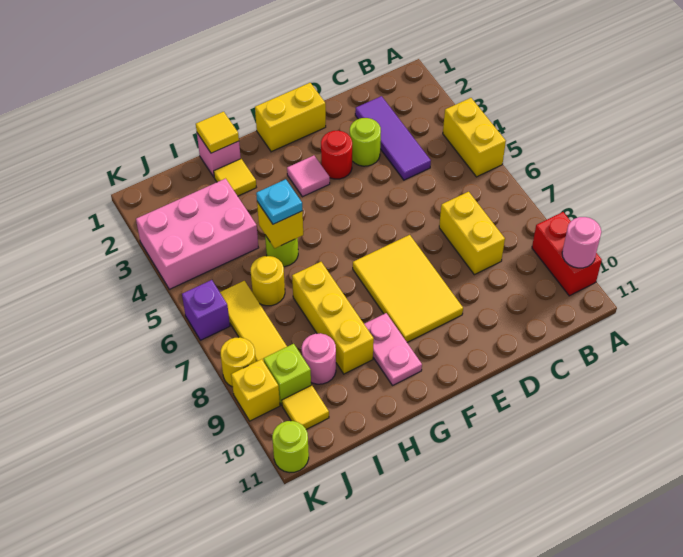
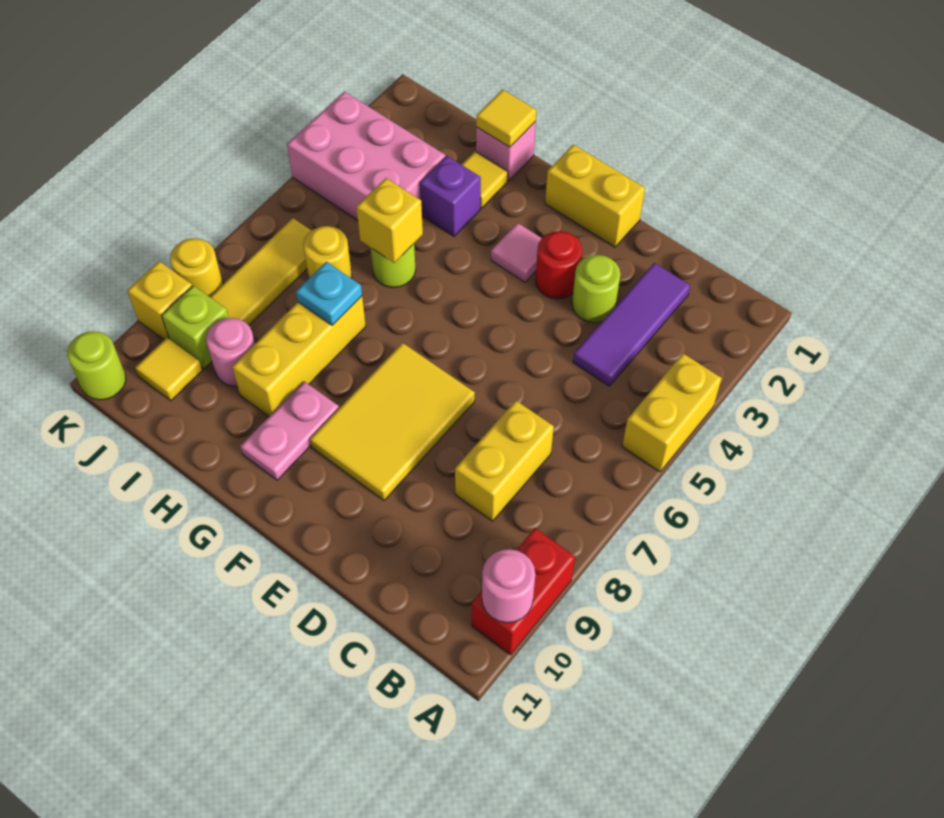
cyan plate H5 level 3 -> cyan plate H7 level 2
purple brick K6 level 1 -> purple brick H3 level 1

